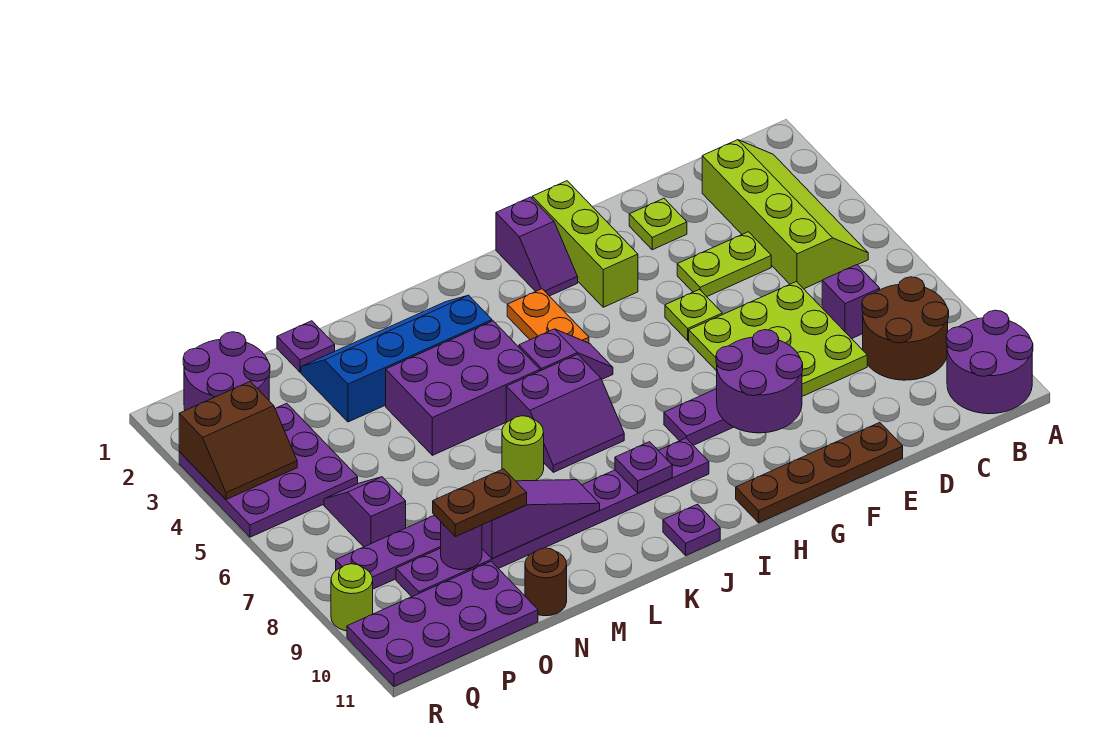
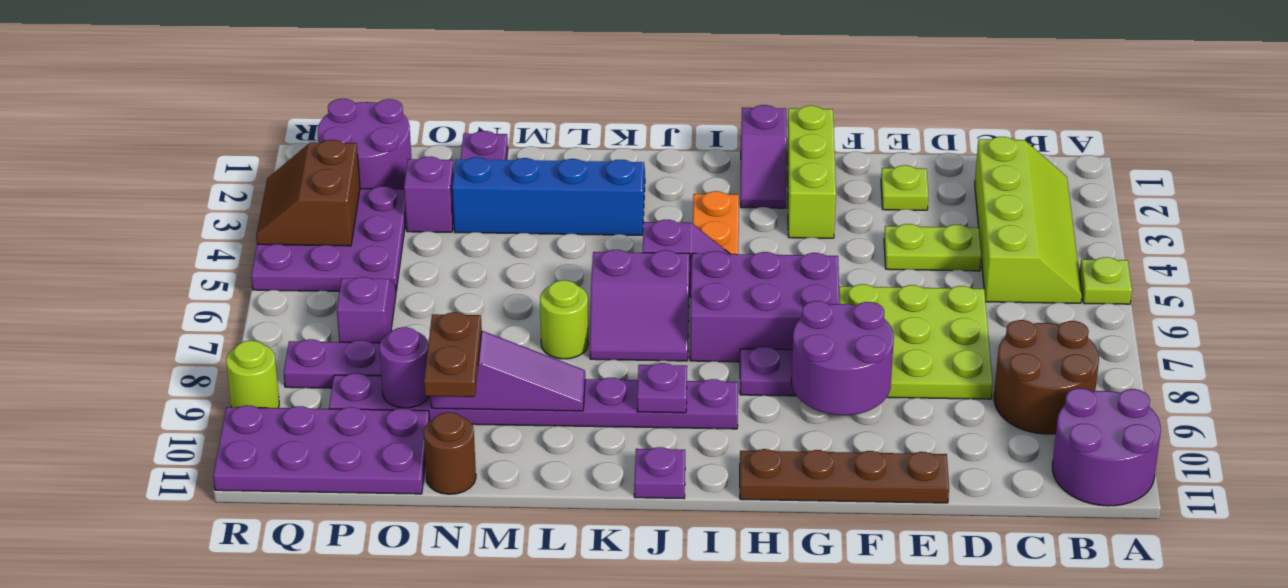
purple brick C7 level 1 -> purple brick O3 level 1
lime plate F5 level 1 -> lime plate A5 level 1
purple brick K4:M5 level 1 -> purple brick G6:I7 level 1
brown plate N9:O9 level 3 -> brown plate N9:N10 level 3
brown slope Q3:R4 level 2 top 3 -> brown slope Q3:R4 level 2 top Q

